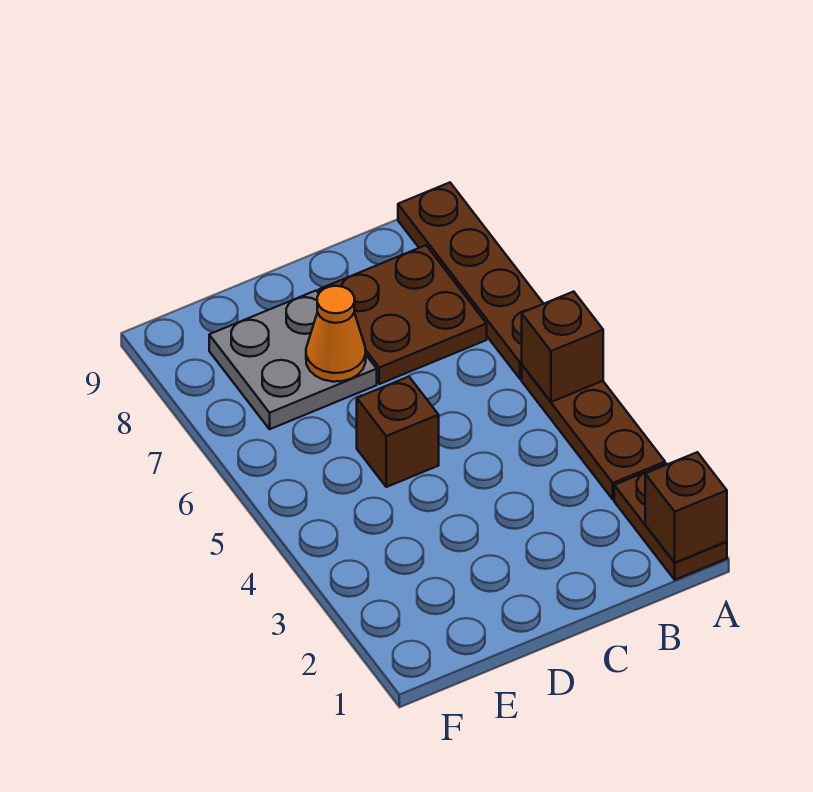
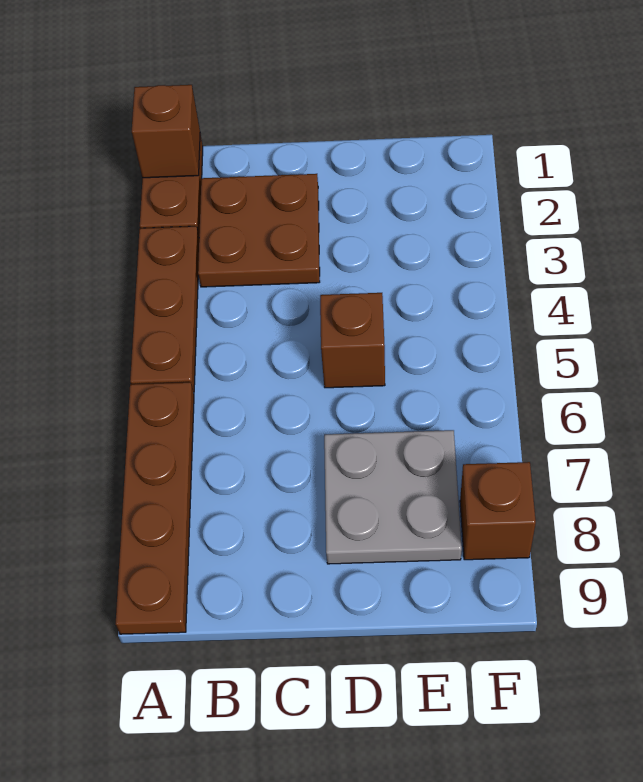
brown brick A5 level 2 -> brown brick F8 level 1
brown plate B7:C8 level 1 -> brown plate B2:C3 level 1
orange cone D7 level 2 -> none

